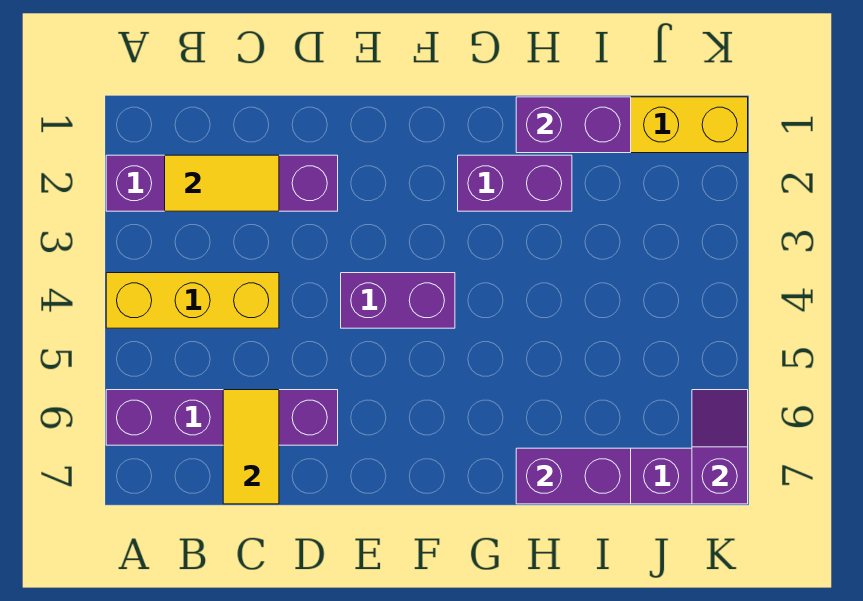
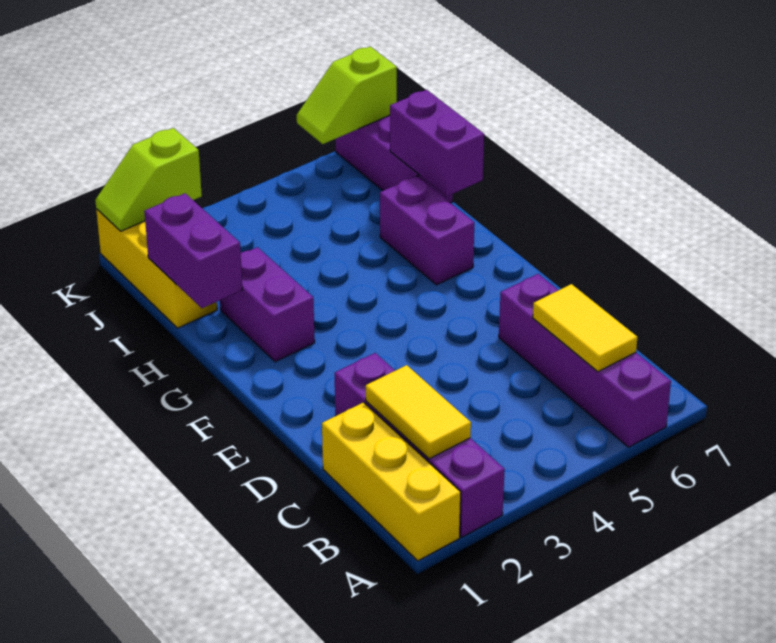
yellow brick A4:C4 level 1 -> yellow brick A1:C1 level 1
yellow tile C6:C7 level 2 -> yellow tile B6:C6 level 2
purple brick E4:F4 level 1 -> purple brick G6:H6 level 1
none -> lime slope K1:K2 level 2 top 2
purple slope K6:K7 level 2 top 7 -> lime slope K6:K7 level 2 top 7

